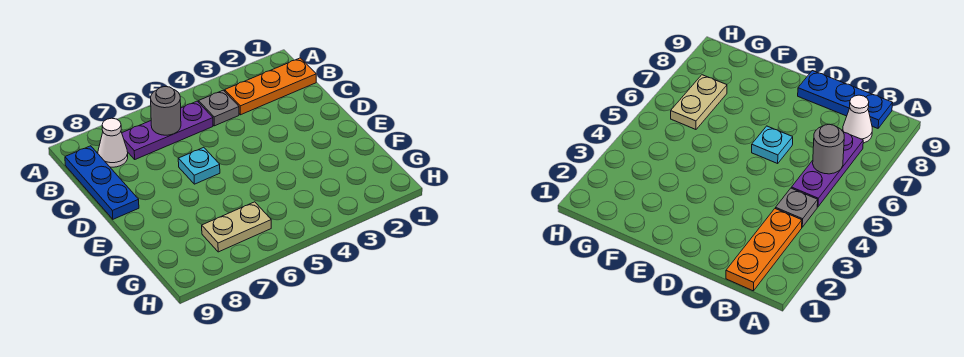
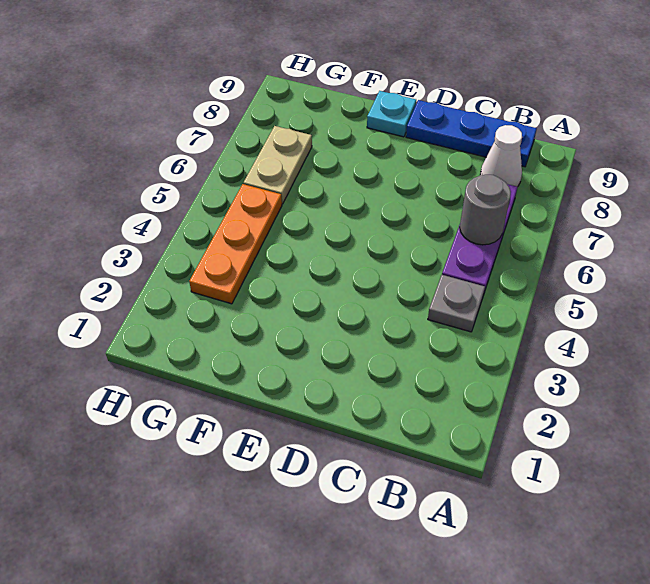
orange plate B1:B3 level 1 -> orange plate G3:G5 level 1
cyan plate D6 level 1 -> cyan plate E9 level 1

